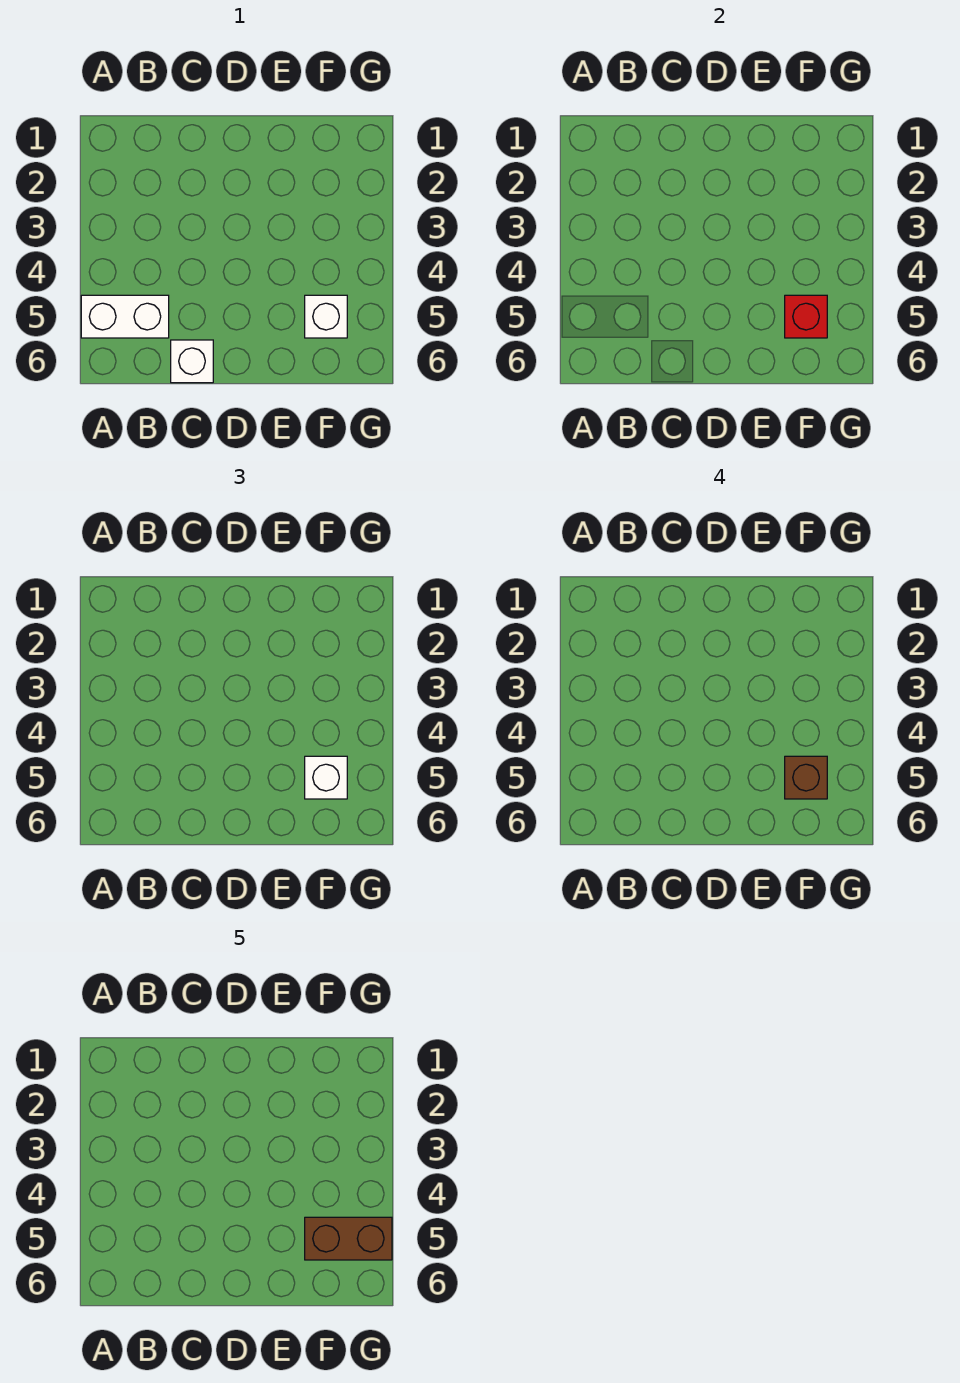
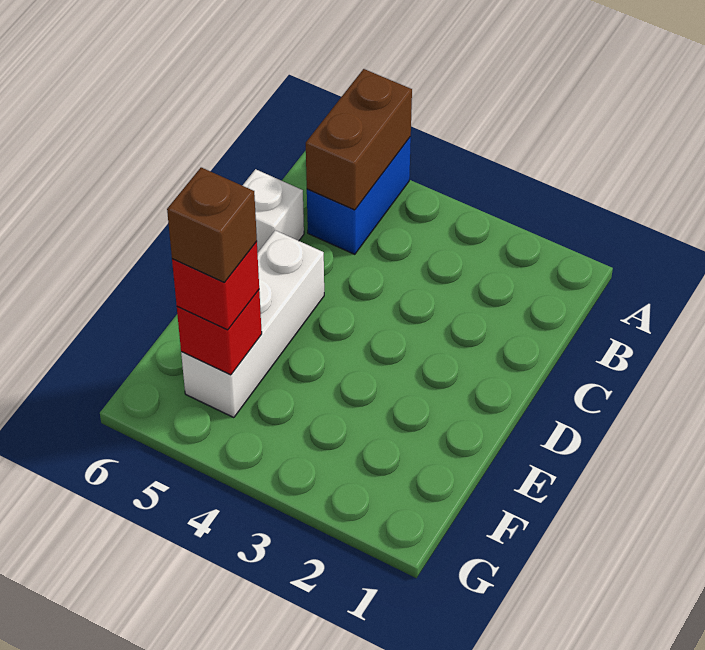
white brick A5:B5 level 1 -> blue brick A5:B5 level 1
white brick F5 level 1 -> white brick D5:F5 level 1
white brick F5 level 3 -> red brick F5 level 3
brown brick F5:G5 level 5 -> brown brick A5:B5 level 2

